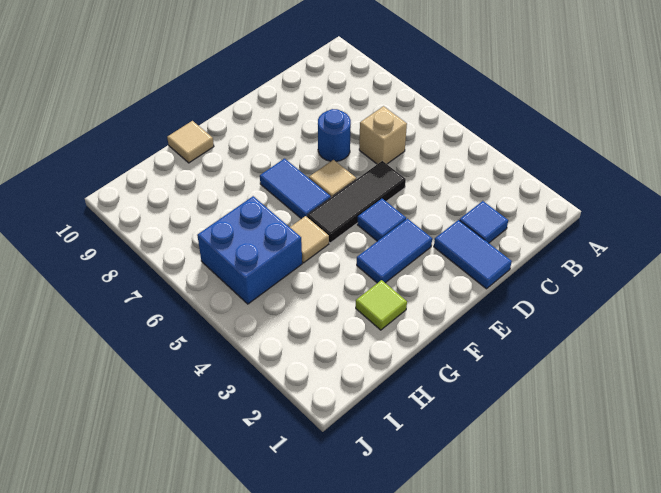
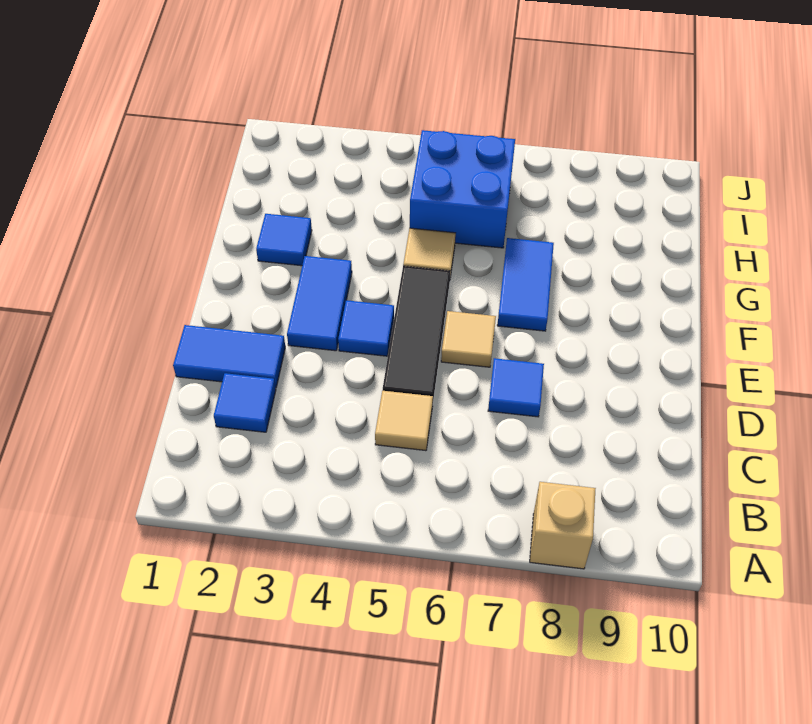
tan brick C6 level 1 -> tan brick A8 level 1
blue round brick D7 level 1 -> blue tile D7 level 1
blue tile F6:F7 level 1 -> blue tile F7:G7 level 1
lime tile G2 level 1 -> blue tile G2 level 1
tan tile G10 level 1 -> tan tile C5 level 1

